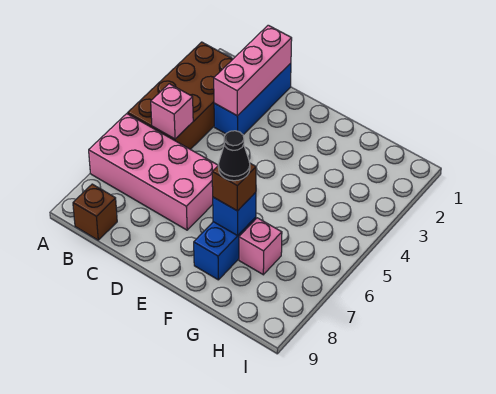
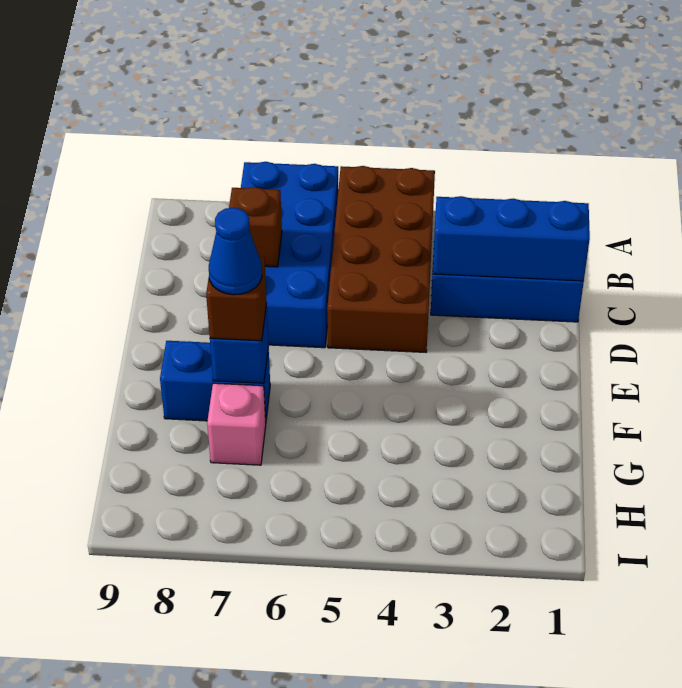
brown brick A2:B5 level 1 -> brown brick A4:D5 level 1
pink brick A6:D7 level 1 -> blue brick A6:D7 level 1
pink brick B5 level 2 -> none
brown brick B9 level 1 -> brown brick C7 level 2
pink brick C1:C3 level 2 -> blue brick C1:C3 level 2
black cone F7 level 4 -> blue cone F7 level 4

